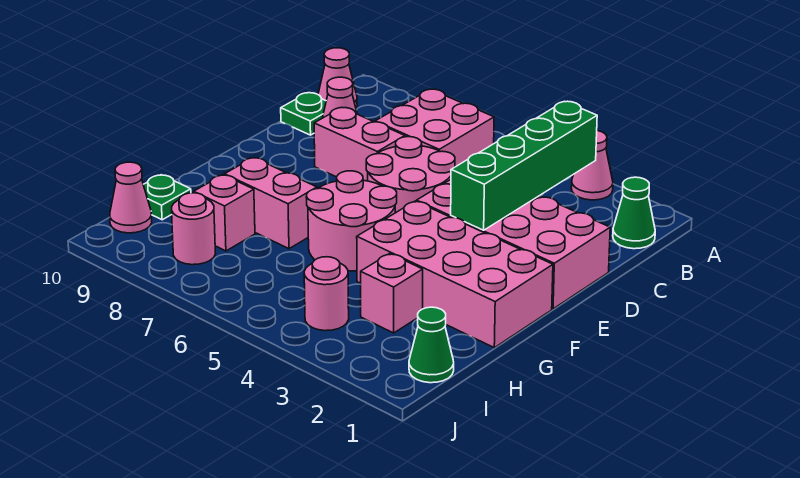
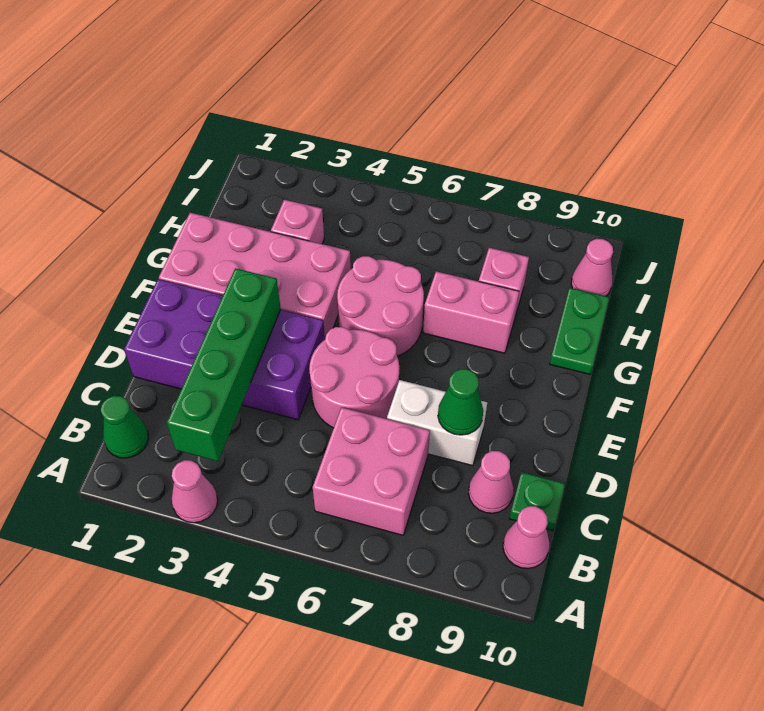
pink brick D1:E4 level 1 -> purple brick D1:E4 level 1
pink brick D7:D8 level 1 -> white brick D7:D8 level 1
green plate H10 level 1 -> green plate G10:H10 level 1
green cone I1 level 1 -> green cone D8 level 2
pink round brick I4 level 1 -> none
pink round brick I8 level 1 -> none

